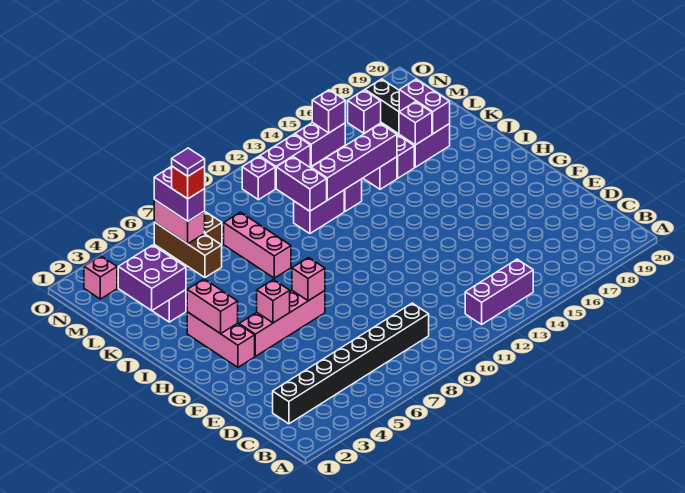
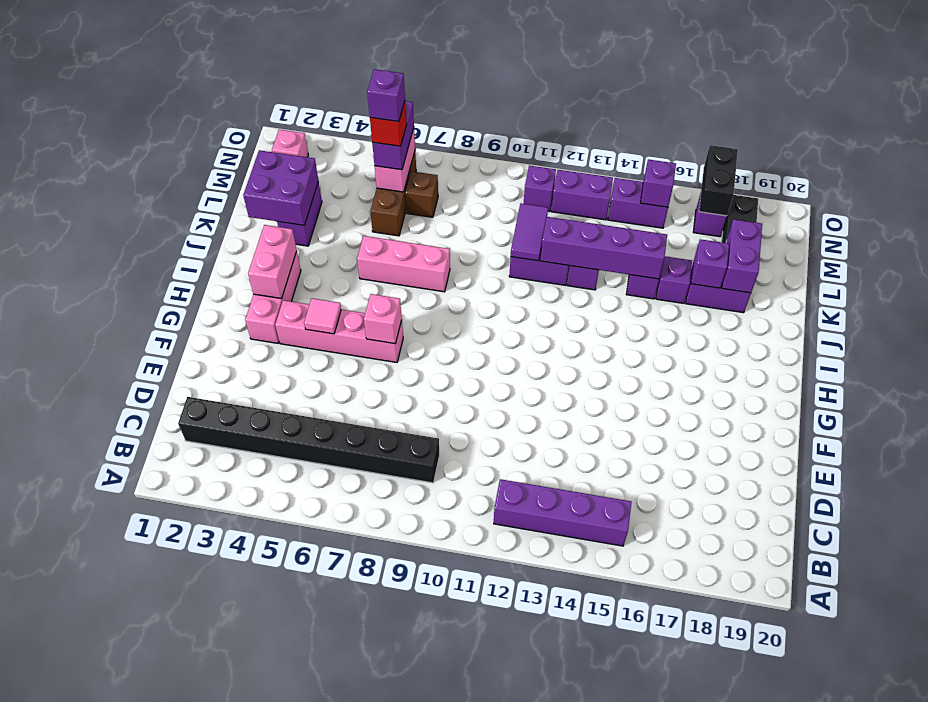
purple brick B12:B14 level 1 -> purple brick B12:B15 level 1
pink brick G5 level 2 -> pink tile G5 level 2
pink brick J8:L8 level 1 -> pink brick J6:J8 level 1
purple brick K11:L11 level 2 -> purple tile K11:L11 level 2
purple tile M6 level 5 -> purple brick M6 level 5
none -> black brick N17:O17 level 2

